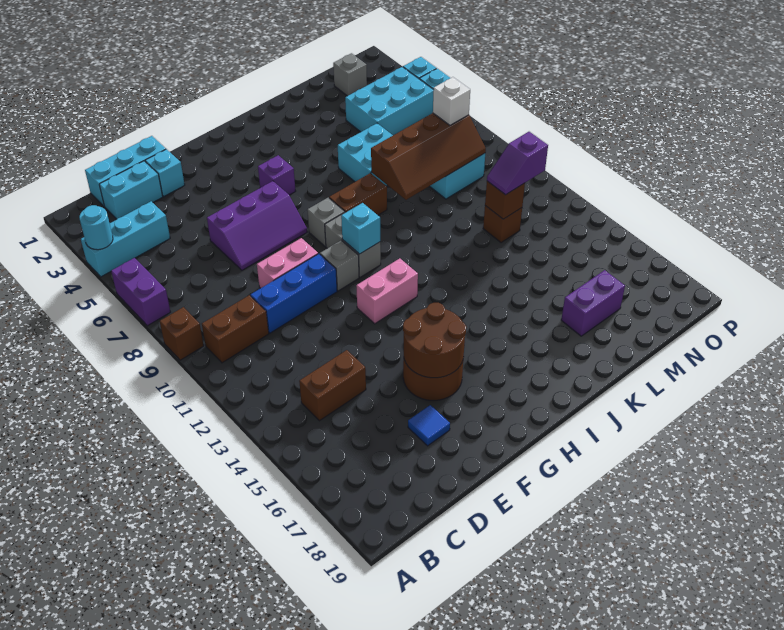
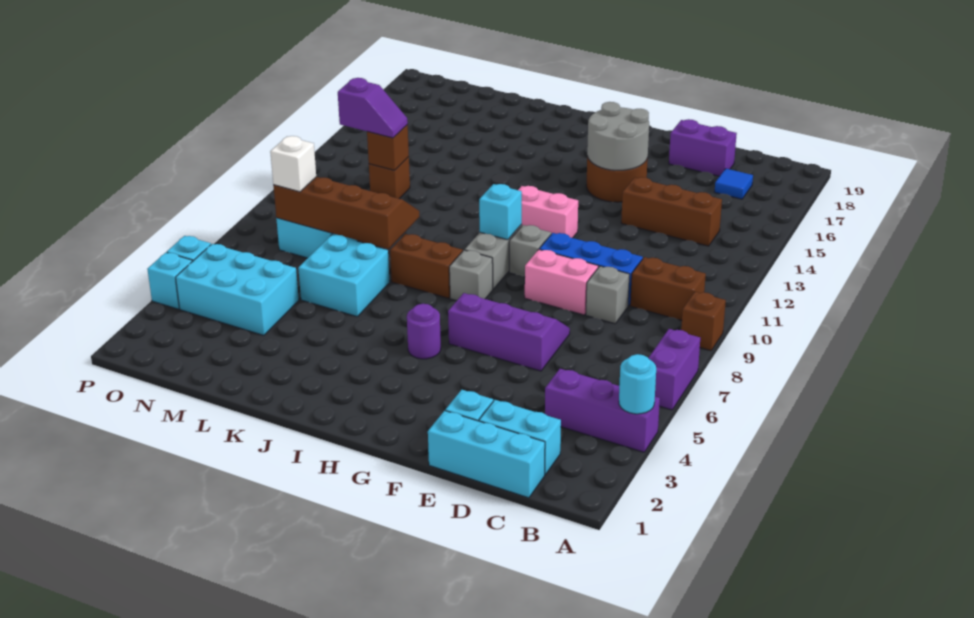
cyan brick A4:C4 level 1 -> purple brick A4:C4 level 1
brown brick C14:D14 level 1 -> brown brick C14:E14 level 1
blue tile E17 level 1 -> blue tile C17 level 1
brown round brick F15:G16 level 2 -> grey round brick F15:G16 level 2
purple brick H5 level 1 -> purple round brick H5 level 1
purple brick L17:M17 level 1 -> purple brick D18:E18 level 1
grey brick N2 level 1 -> grey brick D9 level 1

